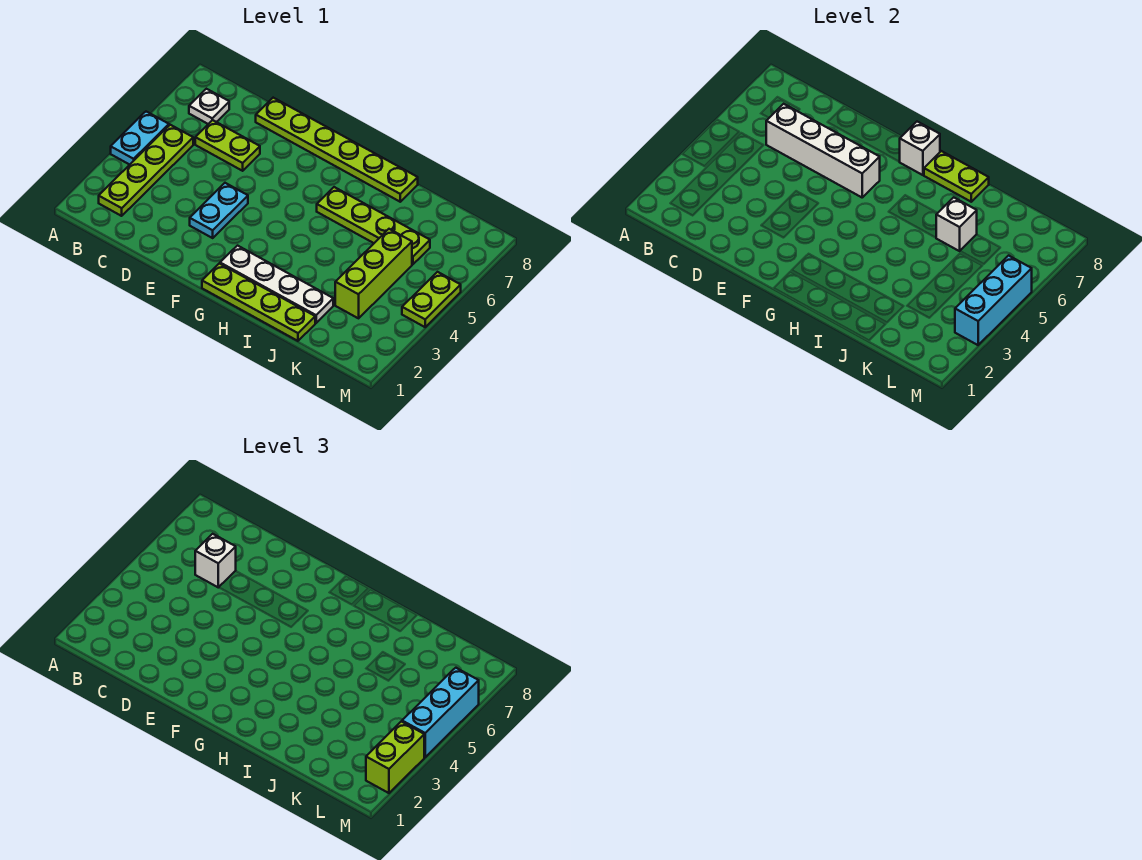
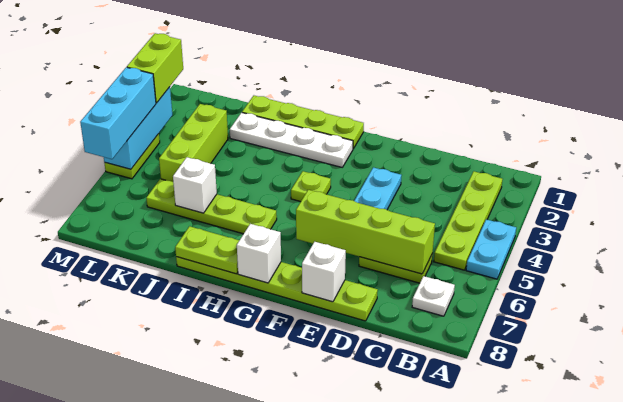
white brick C6:F6 level 2 -> lime brick C6:F6 level 2
white brick C6 level 3 -> white brick E8 level 2
none -> lime plate G4 level 1

